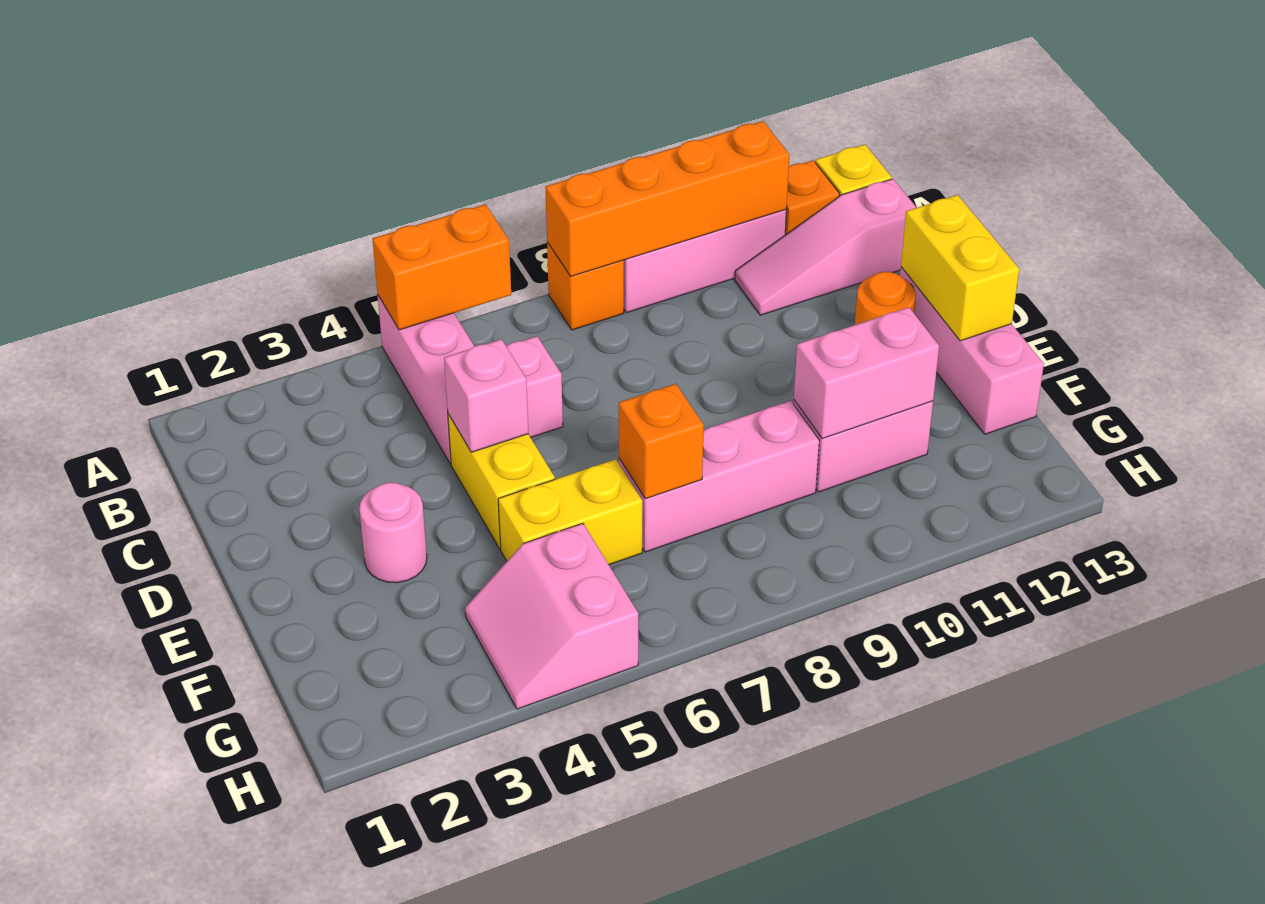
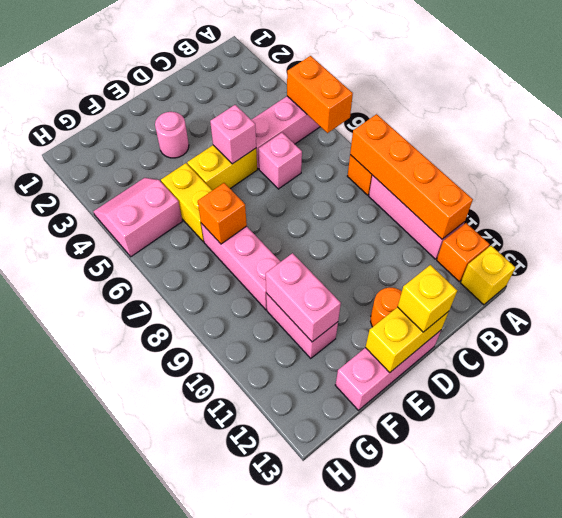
pink slope B11:B13 level 1 top 13 -> none
none -> yellow brick D13 level 3

